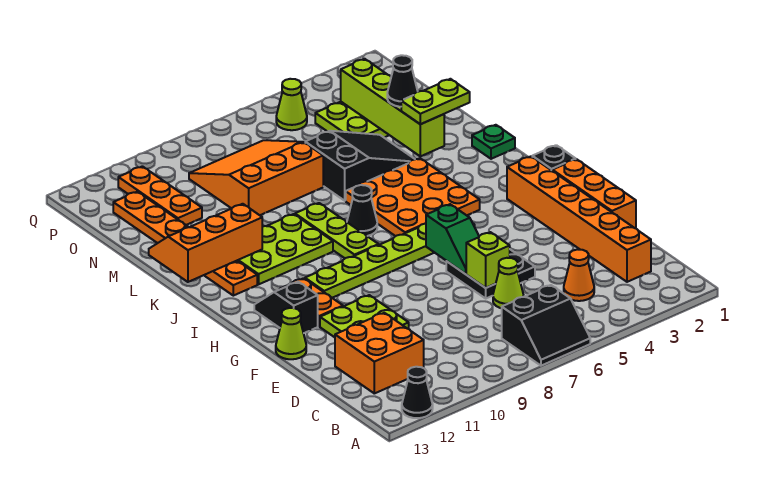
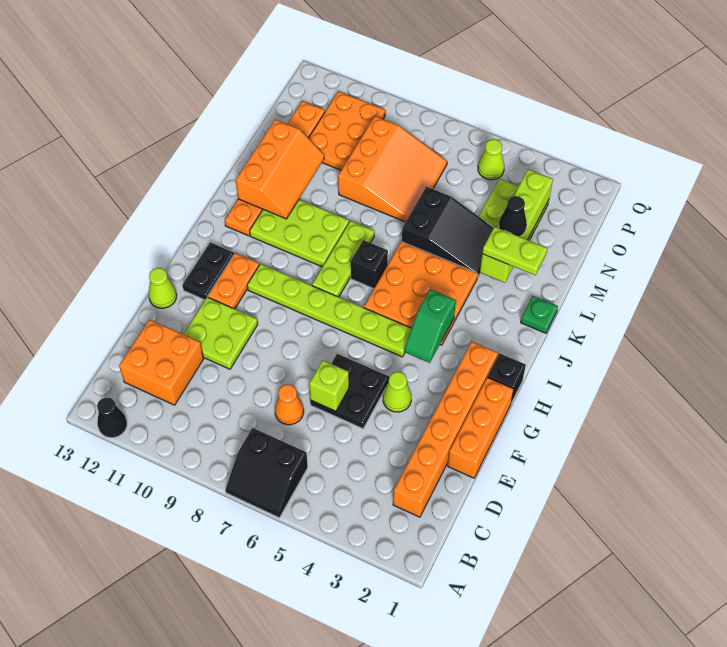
orange cone C4 level 1 -> orange cone D7 level 1
lime cone D6 level 1 -> lime cone F4 level 1
green slope F6:G6 level 2 top G -> green slope H4:I4 level 2 top I
black slope G12:H12 level 1 top G -> black plate G12:H12 level 1
black cone J7 level 1 -> black brick J7 level 1
orange slope K11:L13 level 2 top K -> orange slope K11:M12 level 2 top 12
orange slope M7:O9 level 1 top M -> orange slope M7:O9 level 1 top 9
orange plate N11:P11 level 1 -> orange plate N10:P11 level 1

